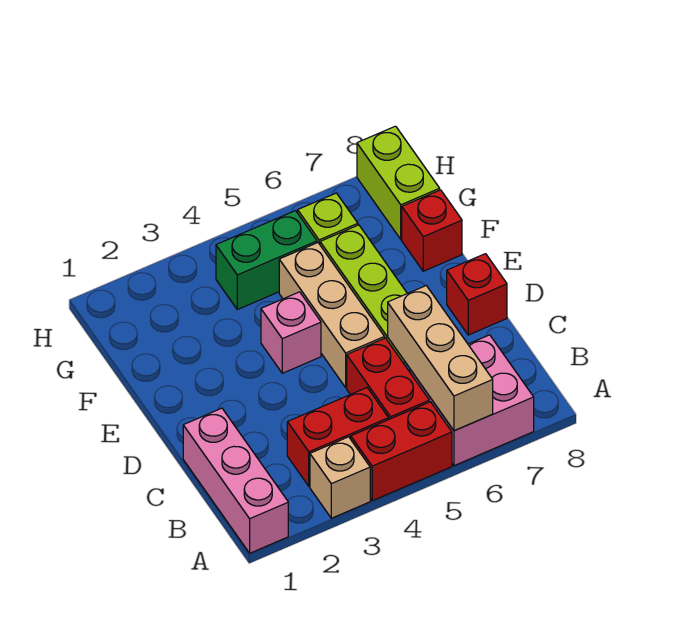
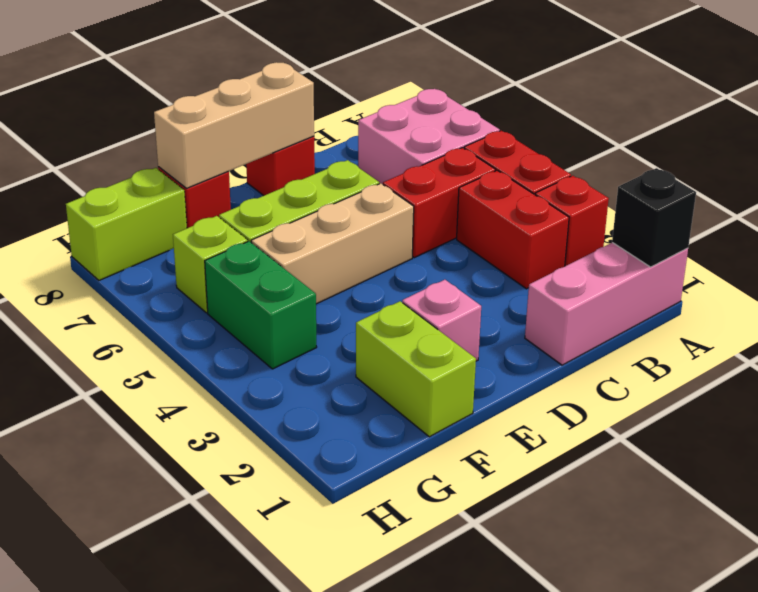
none -> black brick A1 level 2
tan brick A3 level 1 -> red brick A3 level 1
tan brick A6:C6 level 2 -> tan brick D8:F8 level 2
pink brick E4 level 1 -> pink brick E2 level 1
none -> lime brick F1:F2 level 1

